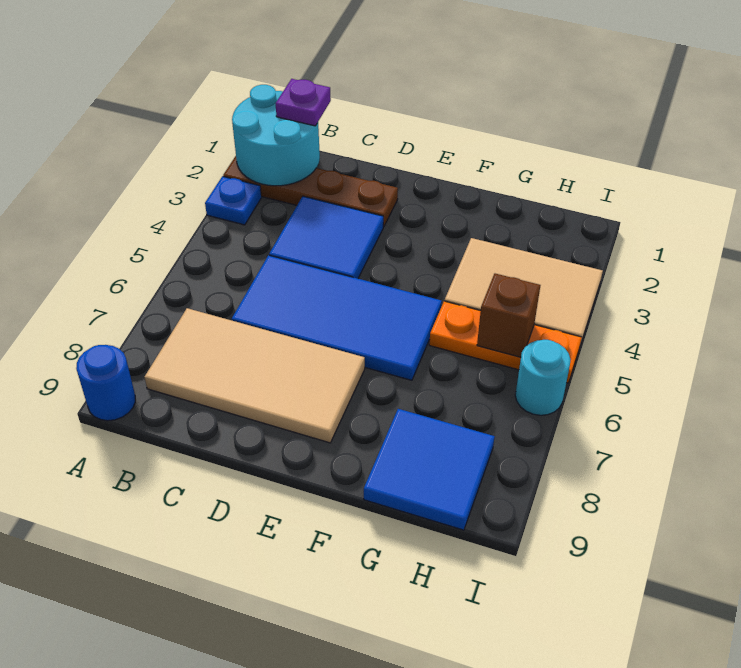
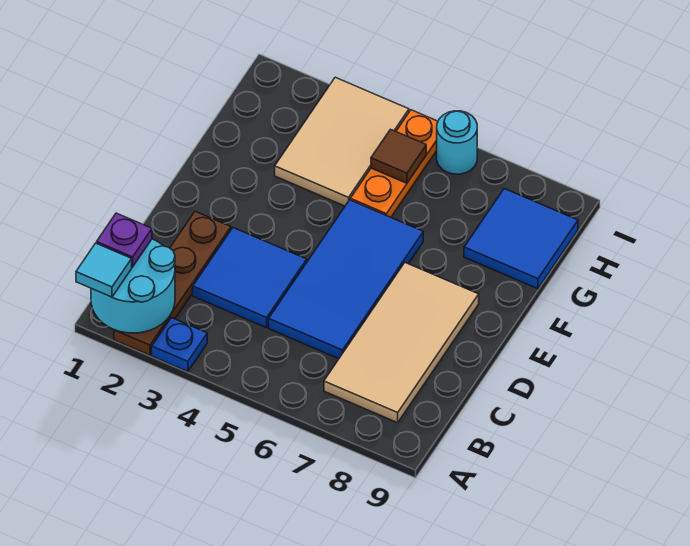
none -> cyan tile A1 level 3
blue round brick A9 level 1 -> none
brown brick H5 level 2 -> brown tile H5 level 2

